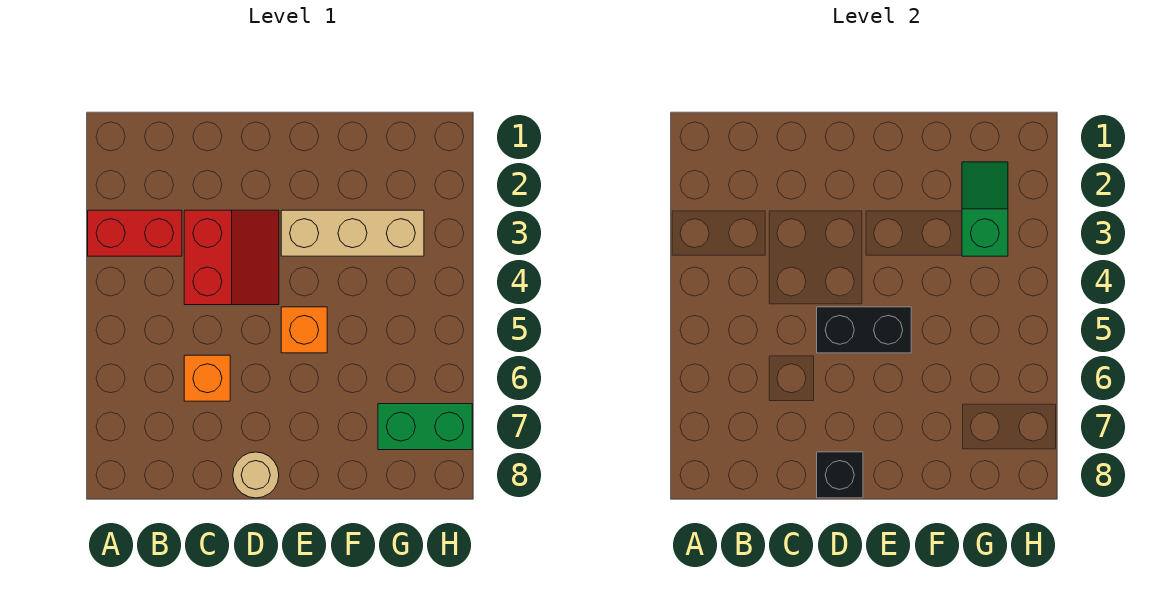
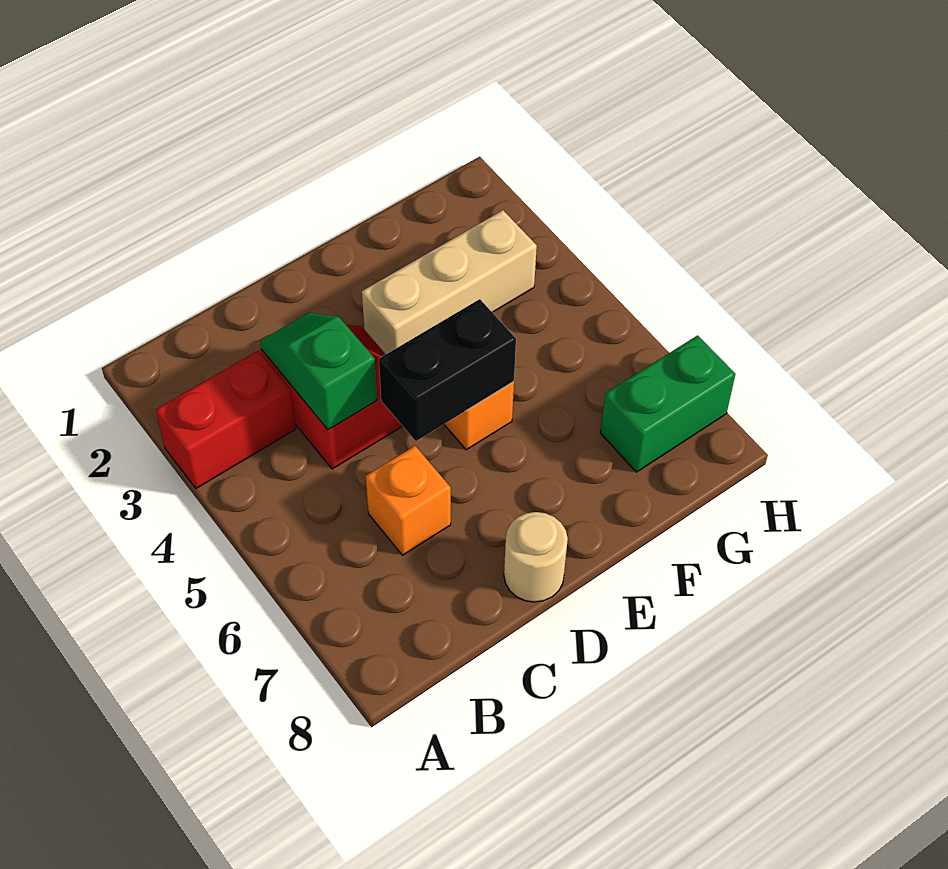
black brick D8 level 2 -> none
green slope G2:G3 level 2 top 3 -> green slope C3:C4 level 2 top 4

